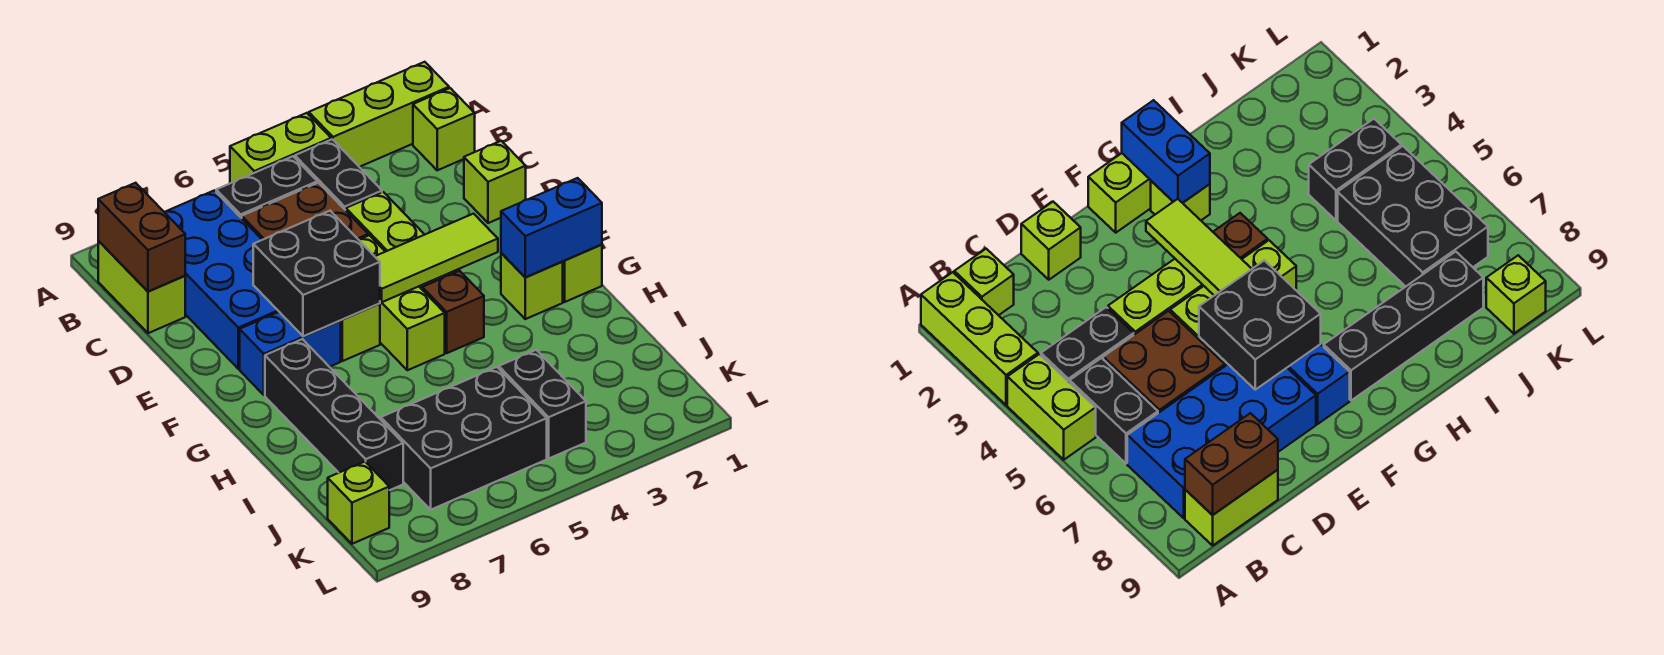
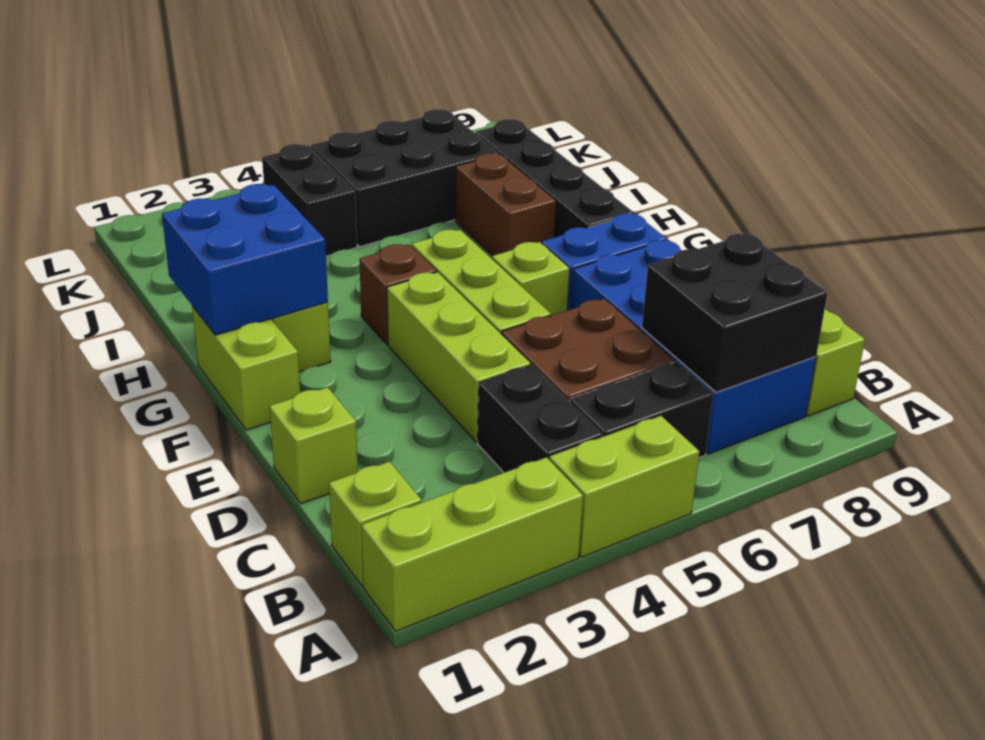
brown brick B9:C9 level 2 -> brown brick H7:I7 level 1
black brick E6:F7 level 2 -> black brick B7:C8 level 2
lime tile F3:F5 level 2 -> none
blue brick G1:G2 level 2 -> blue brick G1:H2 level 2
lime brick K9 level 1 -> none

